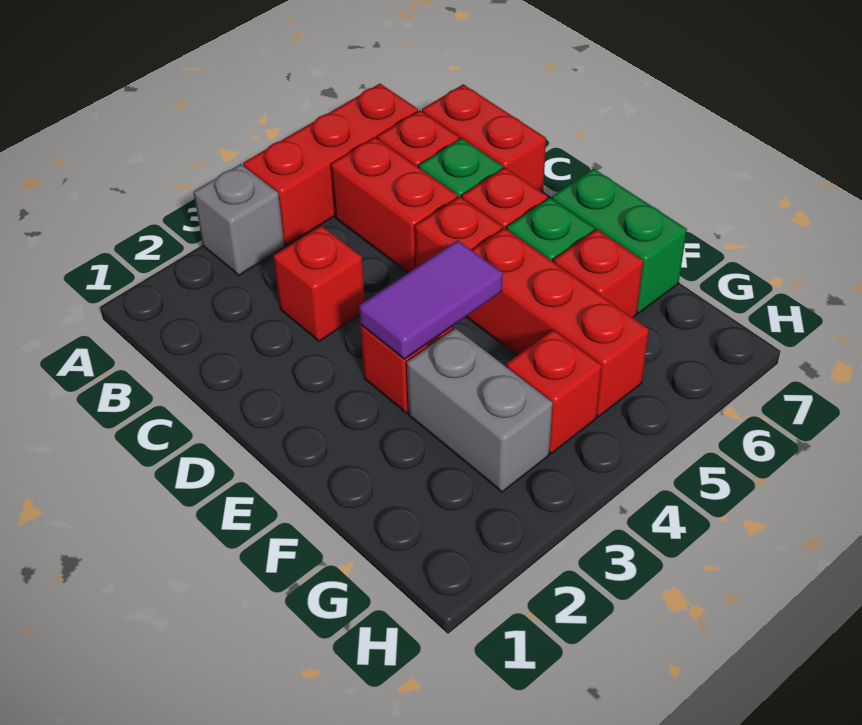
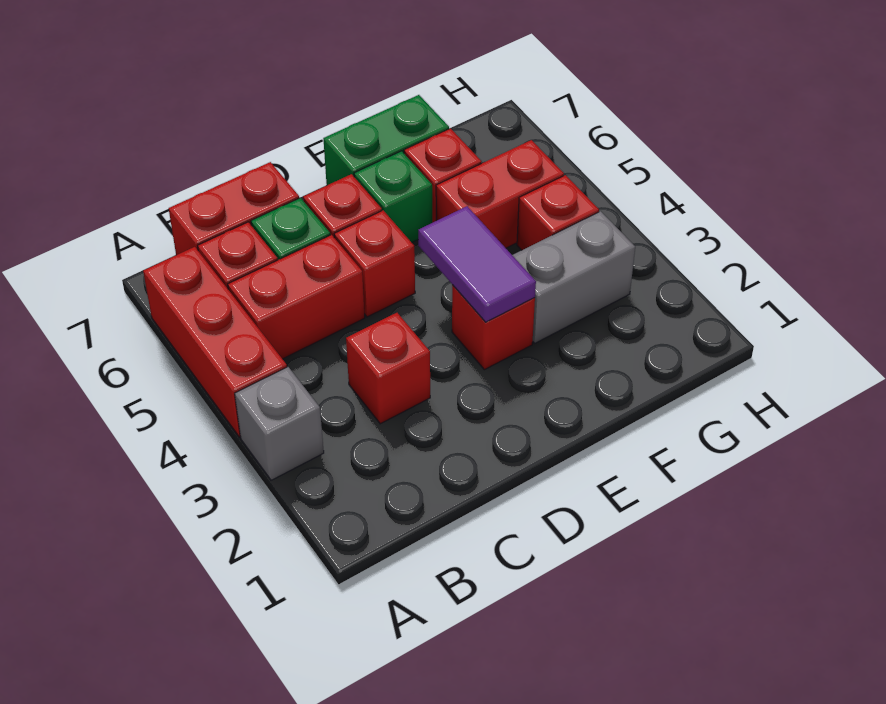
red brick E5:G5 level 1 -> red brick F5:G5 level 1

